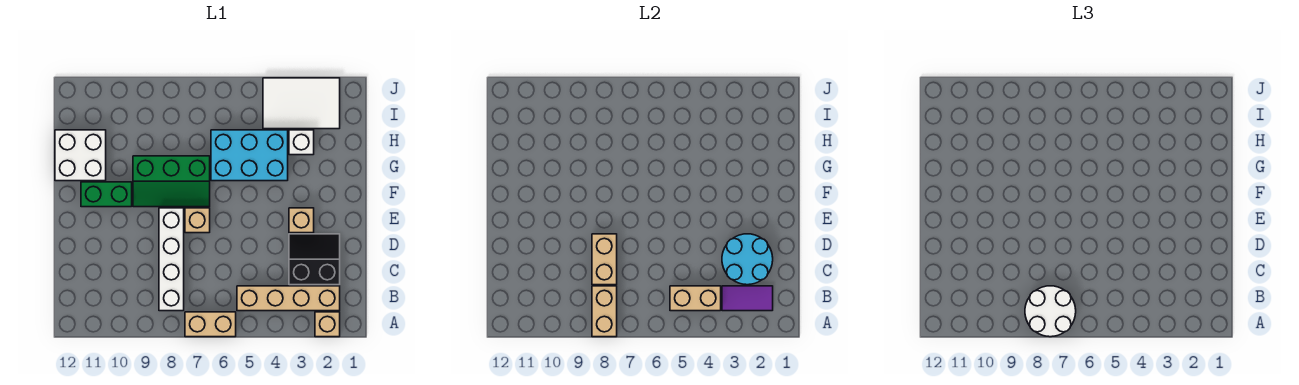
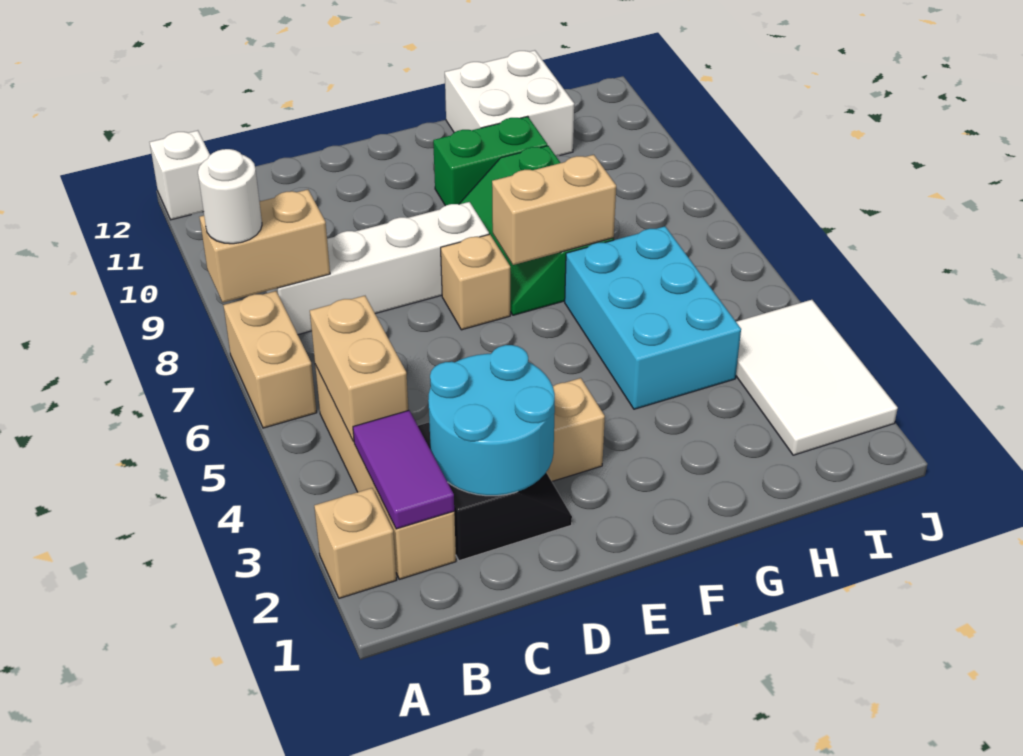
white round brick A7:B8 level 3 -> white round brick A8 level 3
tan brick C8:D8 level 2 -> tan brick F7:G7 level 2
green brick F10:F11 level 1 -> green brick F10:G10 level 1
white brick H3 level 1 -> white brick A12 level 1

